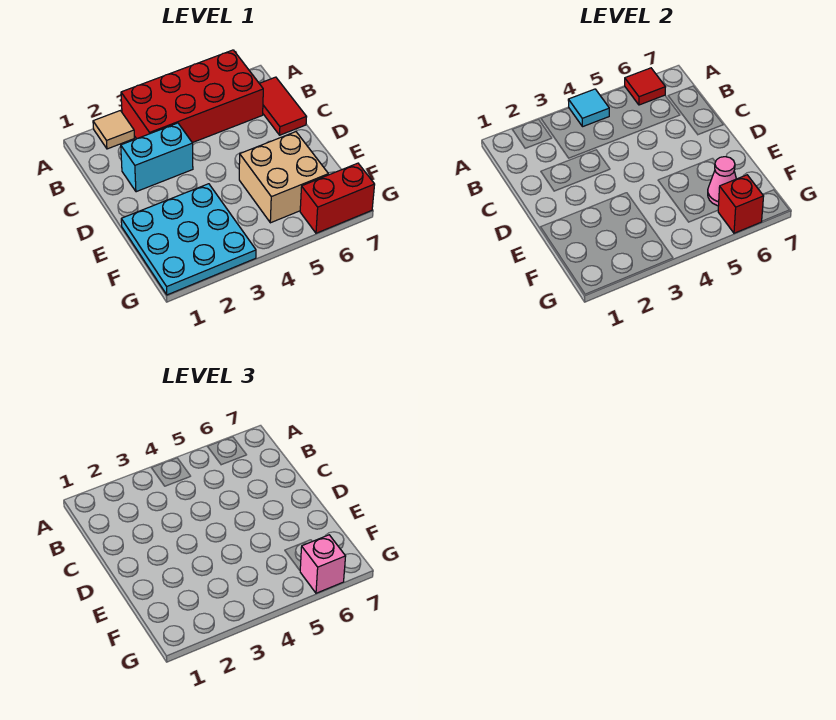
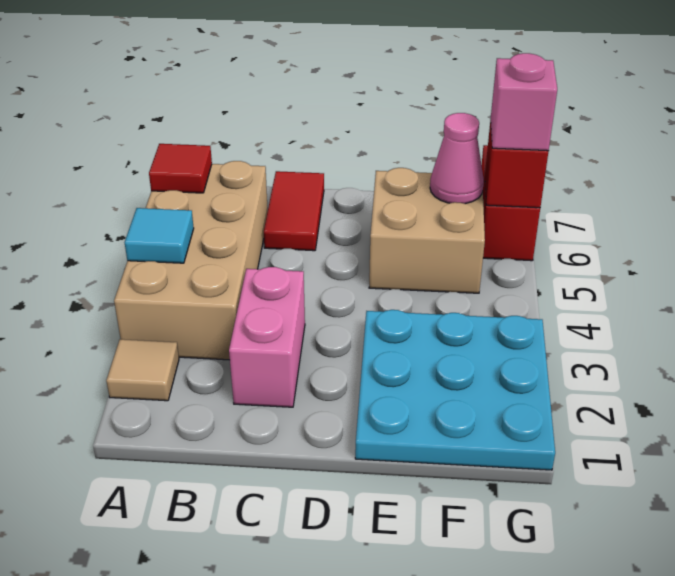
red brick A3:B6 level 1 -> tan brick A3:B6 level 1
red tile B7:C7 level 1 -> red tile C6:C7 level 1
cyan brick C2:C3 level 1 -> pink brick C2:C3 level 1

